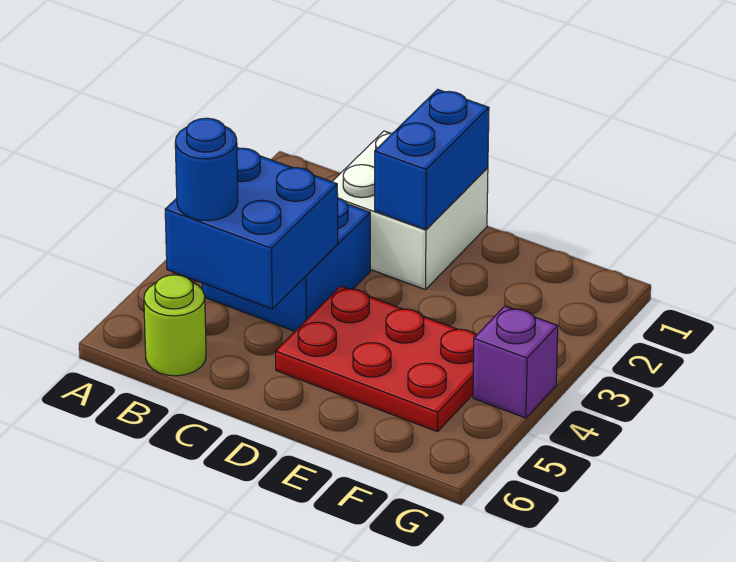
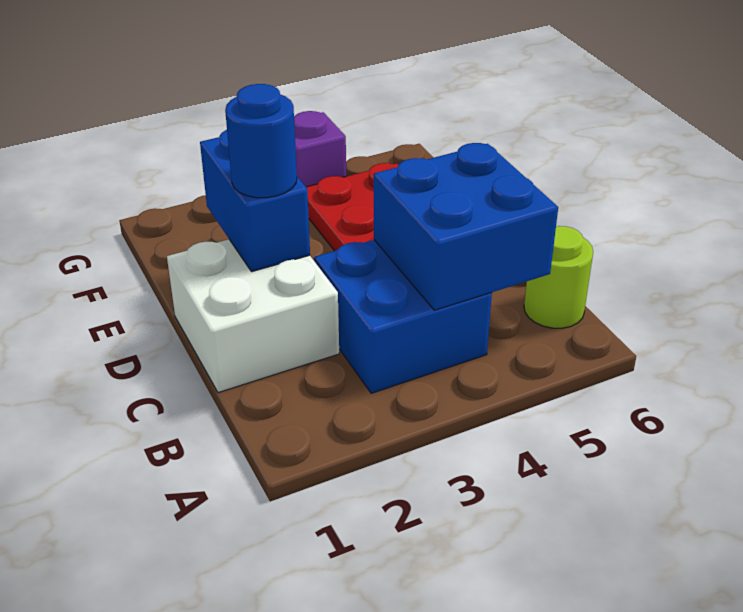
blue round brick B5 level 3 -> blue round brick D2 level 3
blue brick D1:D2 level 2 -> blue brick D2:E2 level 2

